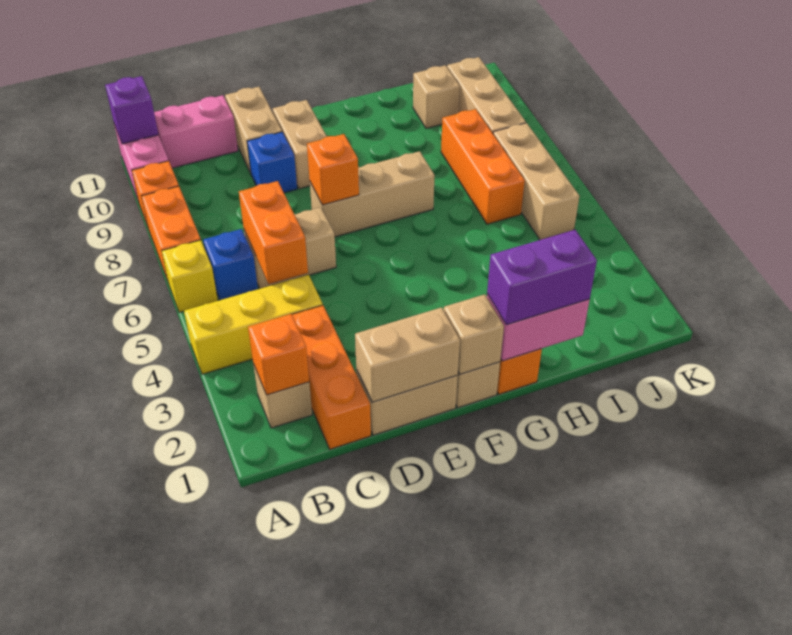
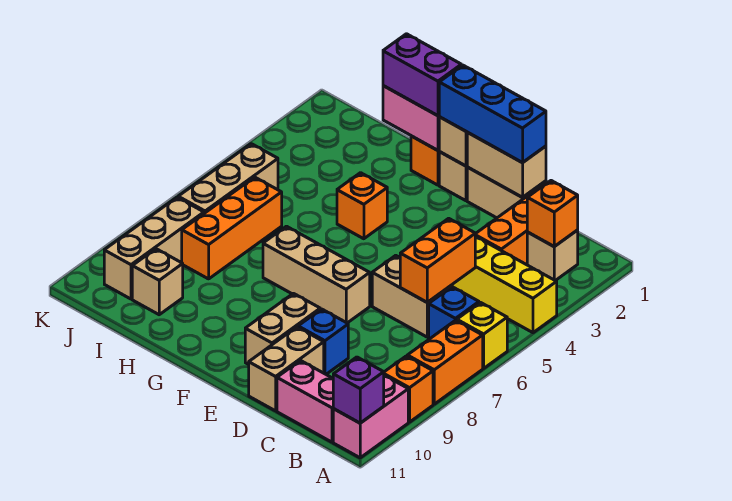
none -> blue brick D1:F1 level 3
orange brick E7 level 2 -> orange brick G4 level 1

